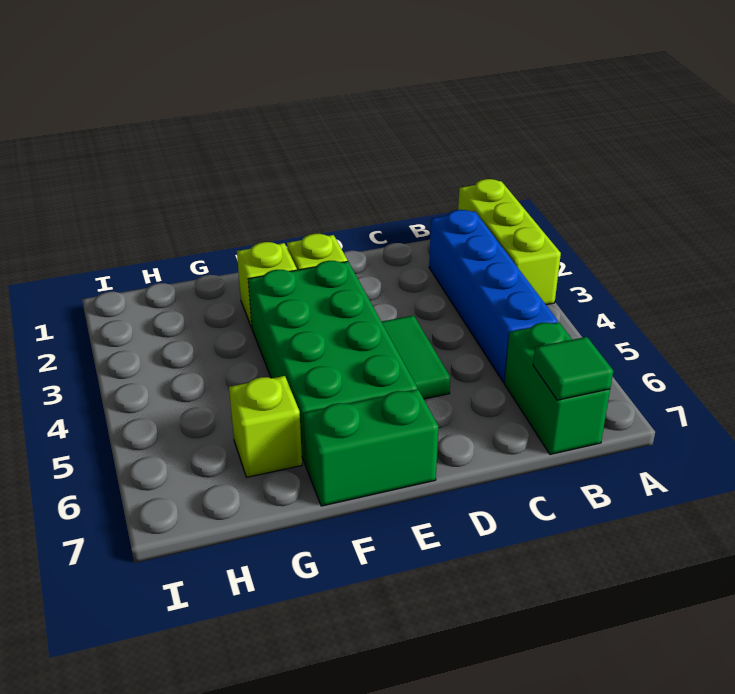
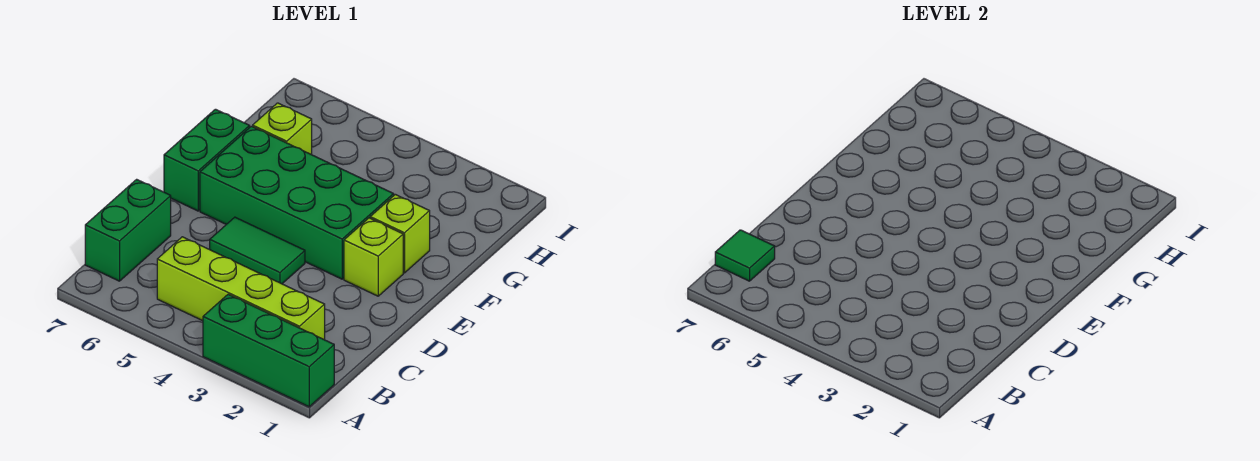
lime brick A1:A3 level 1 -> green brick A1:A3 level 1
blue brick B2:B5 level 1 -> lime brick B2:B5 level 1
green brick B6:B7 level 1 -> green brick B7:C7 level 1

